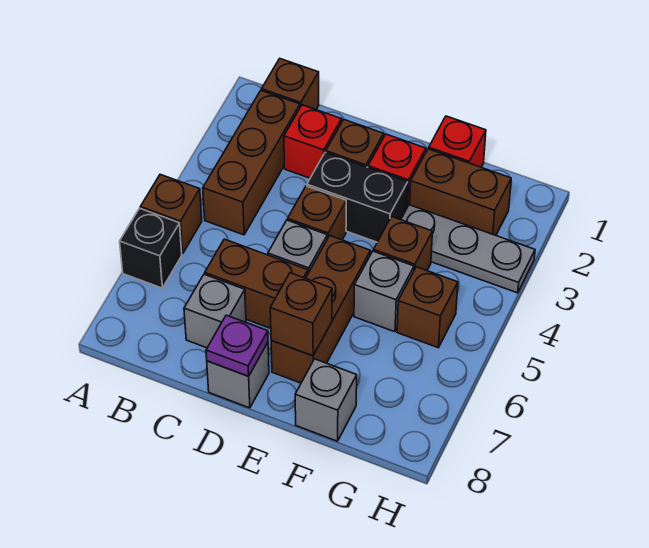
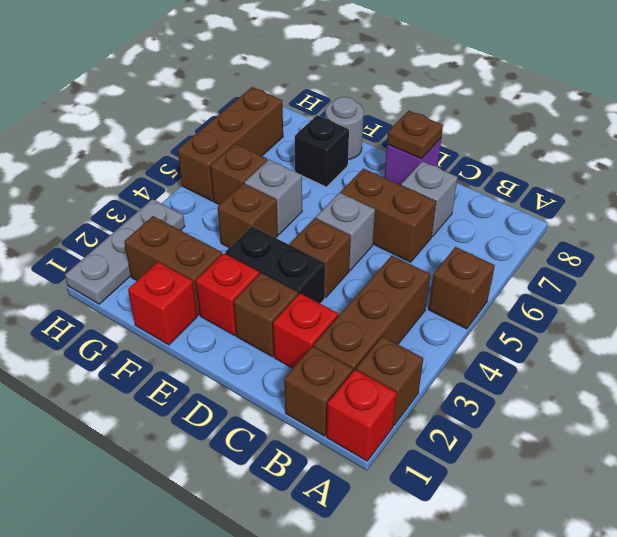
none -> red brick A1 level 1
black brick A6 level 1 -> black brick F7 level 1
grey brick D8 level 1 -> purple brick D8 level 1
purple plate D8 level 2 -> brown plate D8 level 2
brown brick E5:E7 level 1 -> brown brick H5:H7 level 1
brown brick E7 level 2 -> brown brick A2 level 1
grey plate F3:H3 level 1 -> grey plate H1:H3 level 1
grey brick F8 level 1 -> grey round brick F8 level 1

